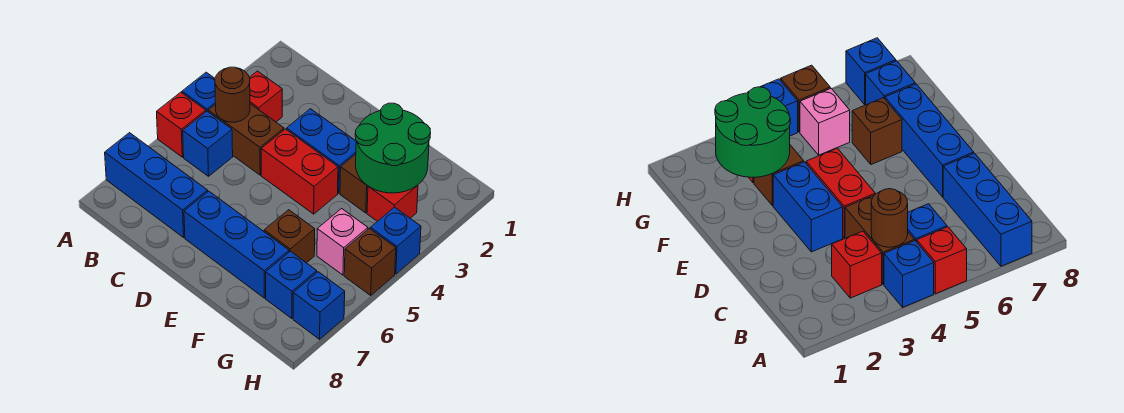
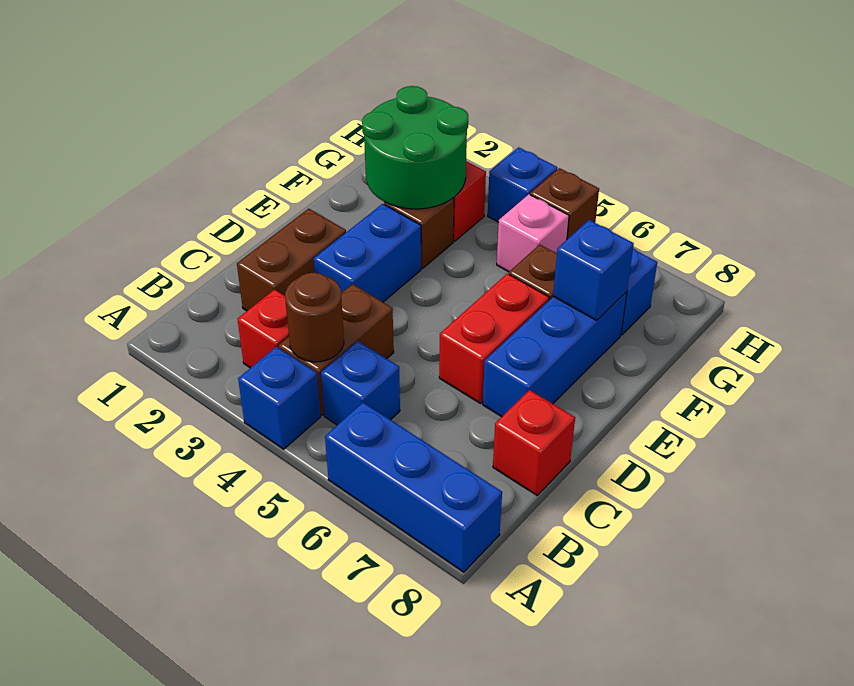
red brick A5 level 1 -> red brick C8 level 1
blue brick A7:C7 level 1 -> blue brick A6:A8 level 1
none -> brown brick C2:D2 level 1
red brick D4:E4 level 1 -> red brick D6:E6 level 1
blue brick H7 level 1 -> blue brick F7 level 2

